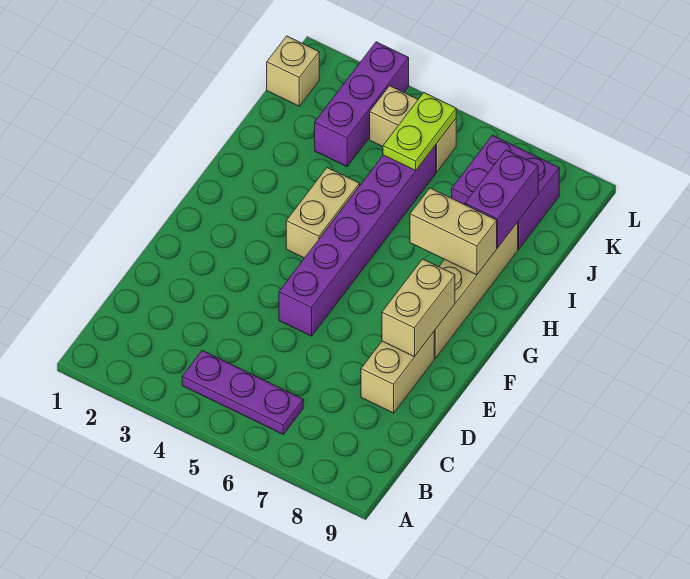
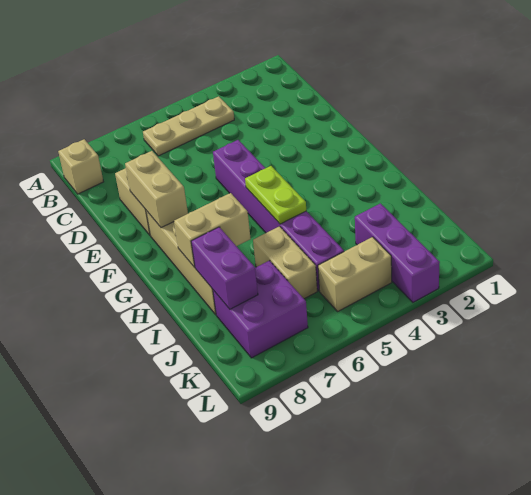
purple plate B4:B6 level 1 -> tan plate B4:B6 level 1
tan brick G4:H4 level 1 -> tan brick I6:J6 level 1
lime plate J5:K5 level 2 -> lime plate G5:H5 level 2
tan brick K1 level 1 -> tan brick B9 level 1

